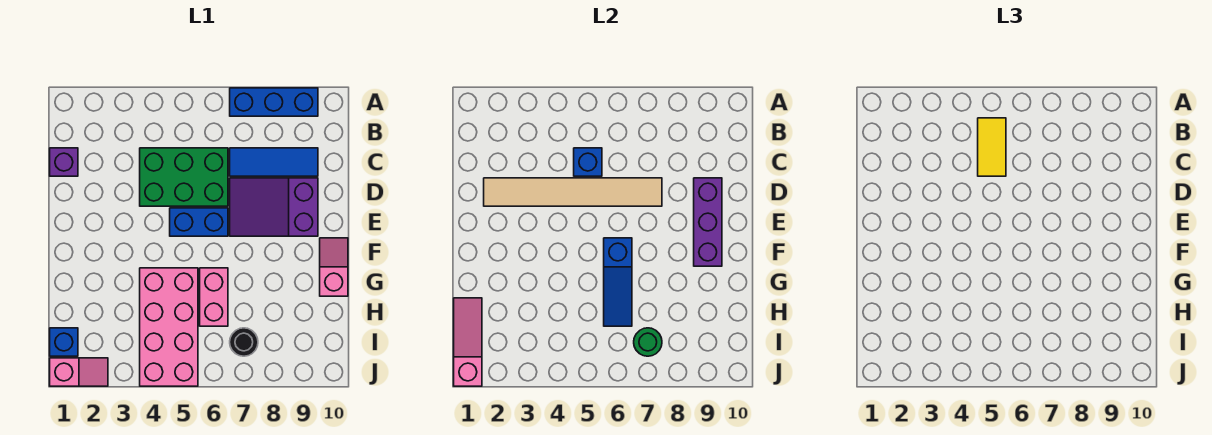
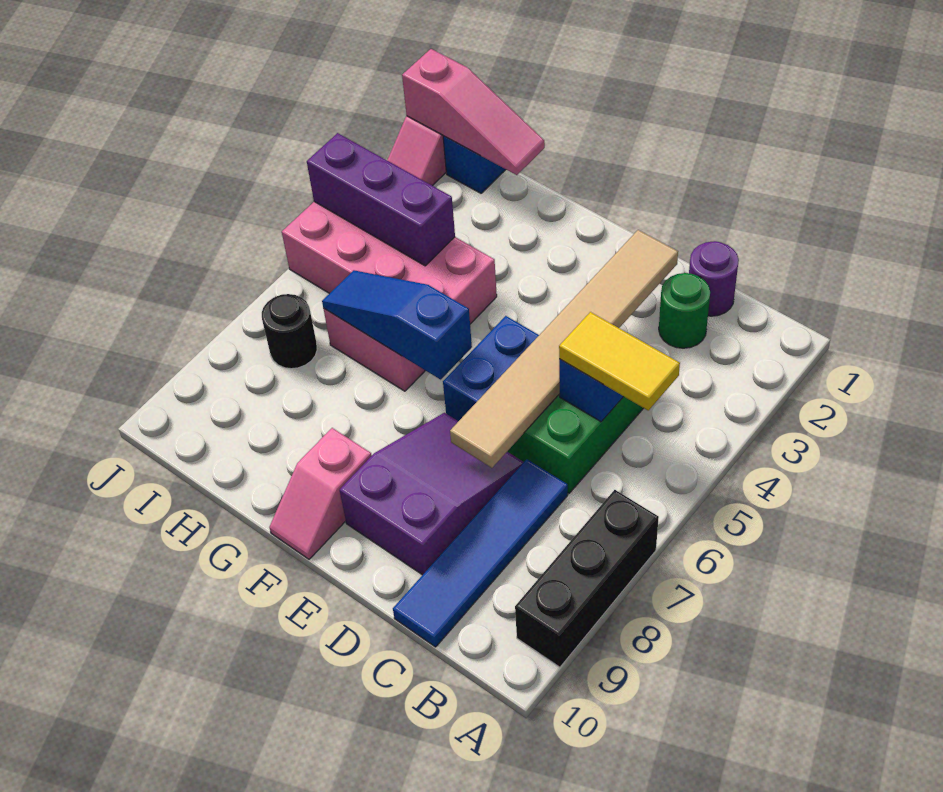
blue brick A7:A9 level 1 -> black brick A7:A9 level 1
purple brick C1 level 1 -> purple round brick C1 level 1
blue tile C7:C9 level 1 -> blue tile C7:C10 level 1
purple brick D9:F9 level 2 -> purple brick H4:J4 level 2
pink slope F10:G10 level 1 top G -> pink slope F9:F10 level 1 top 9
green round brick I7 level 2 -> green round brick C2 level 1

